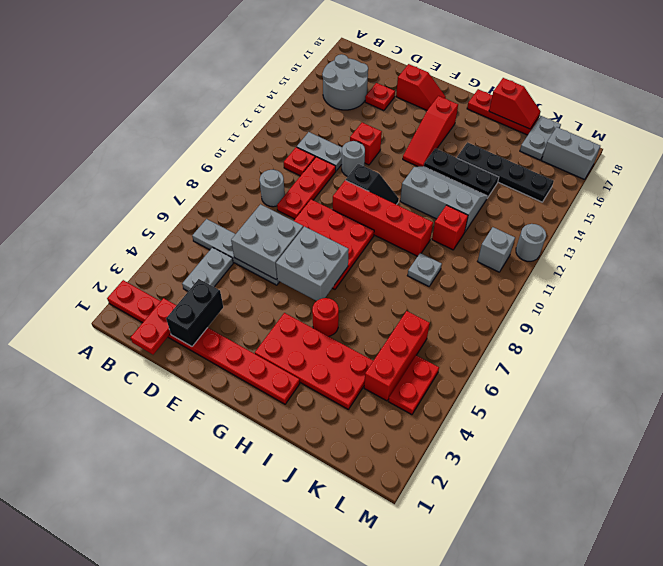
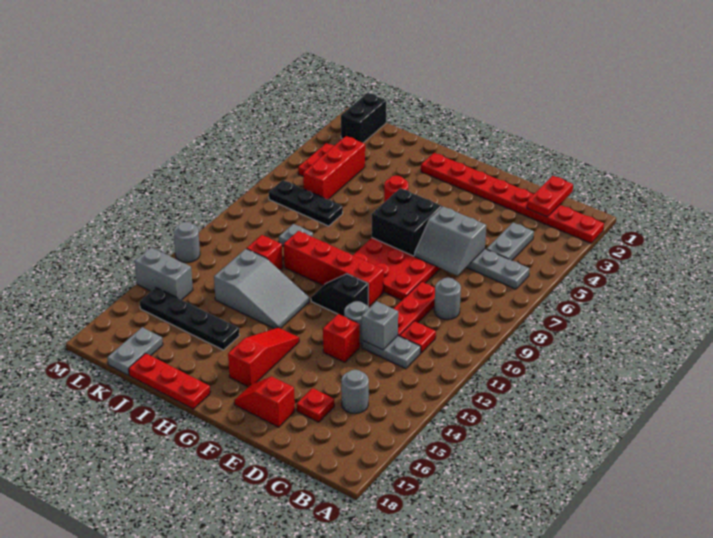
grey round brick B15:C16 level 1 -> grey round brick C15 level 1
black brick D2:D3 level 2 -> black brick L1:L2 level 1
grey brick D6:E7 level 2 -> grey slope D6:E7 level 2 top 6
grey brick F6:G7 level 2 -> black brick F6:G7 level 2
red plate G3:J4 level 1 -> none
grey slope H12:J13 level 1 top 12 -> grey slope H12:J13 level 1 top J
black plate H14:J14 level 1 -> black plate J7:L7 level 1
red slope I18:J18 level 2 top I -> none
grey brick L11 level 1 -> grey brick D12 level 2
grey brick L17:M17 level 1 -> grey brick L14:M14 level 1

